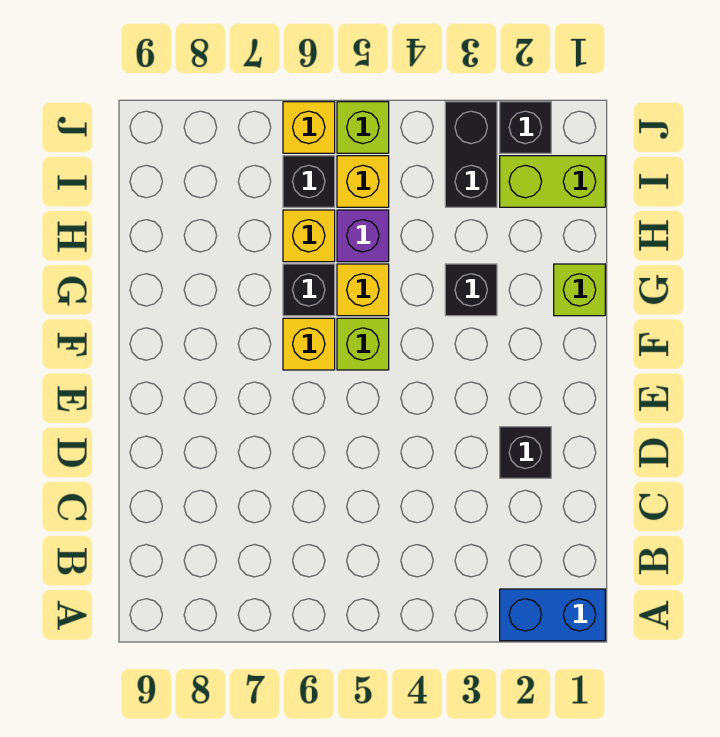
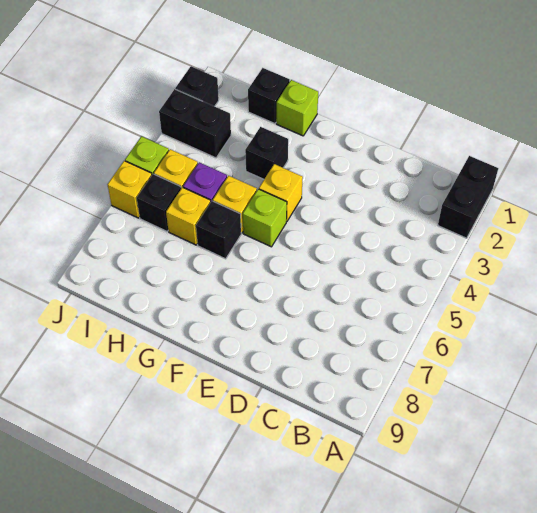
blue brick A1:A2 level 1 -> black brick A1:A2 level 1
black brick D2 level 1 -> black brick H1 level 1
yellow brick F6 level 1 -> yellow brick F4 level 1
lime brick I1:I2 level 1 -> none

